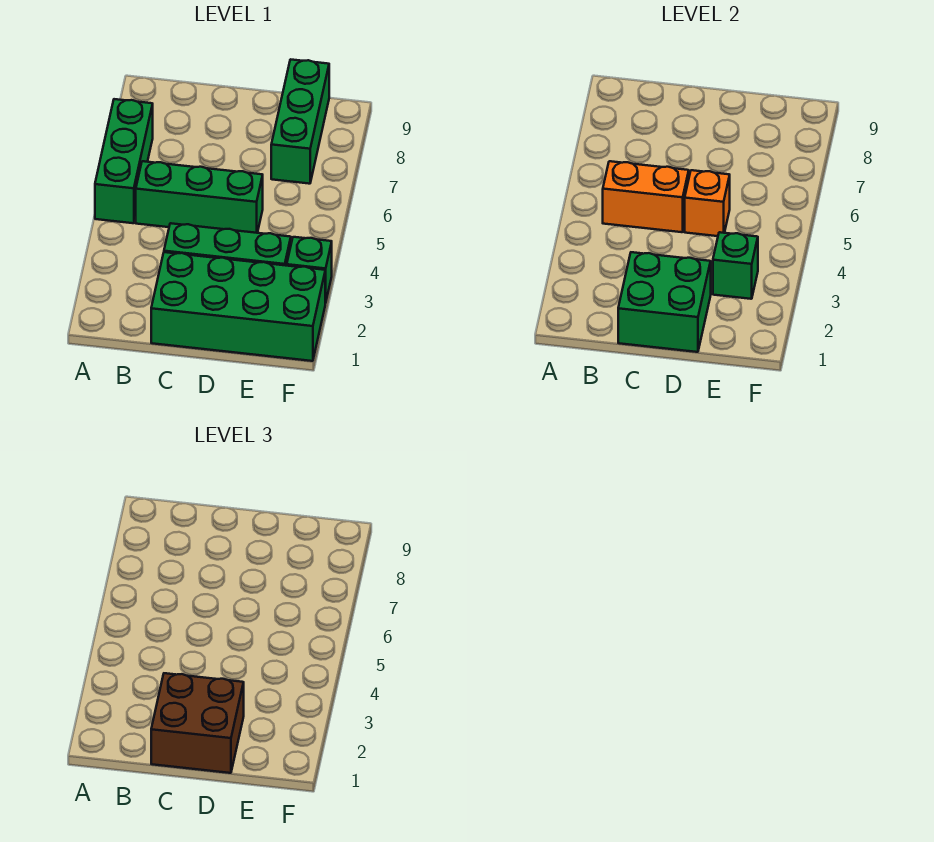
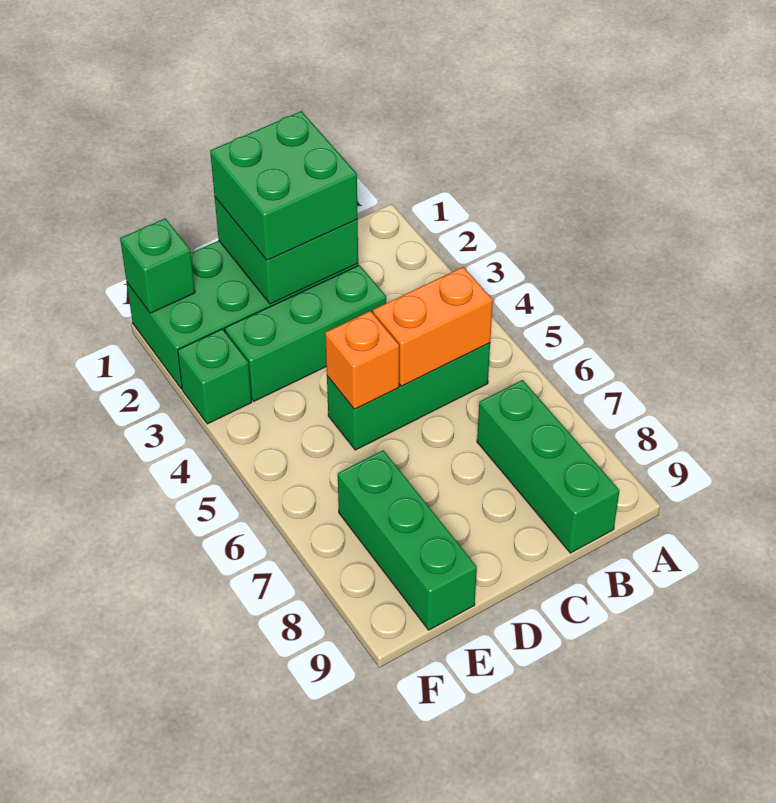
green brick A5:A7 level 1 -> green brick B7:B9 level 1
brown brick C1:D2 level 3 -> green brick C1:D2 level 3
green brick E3 level 2 -> green brick F1 level 2

